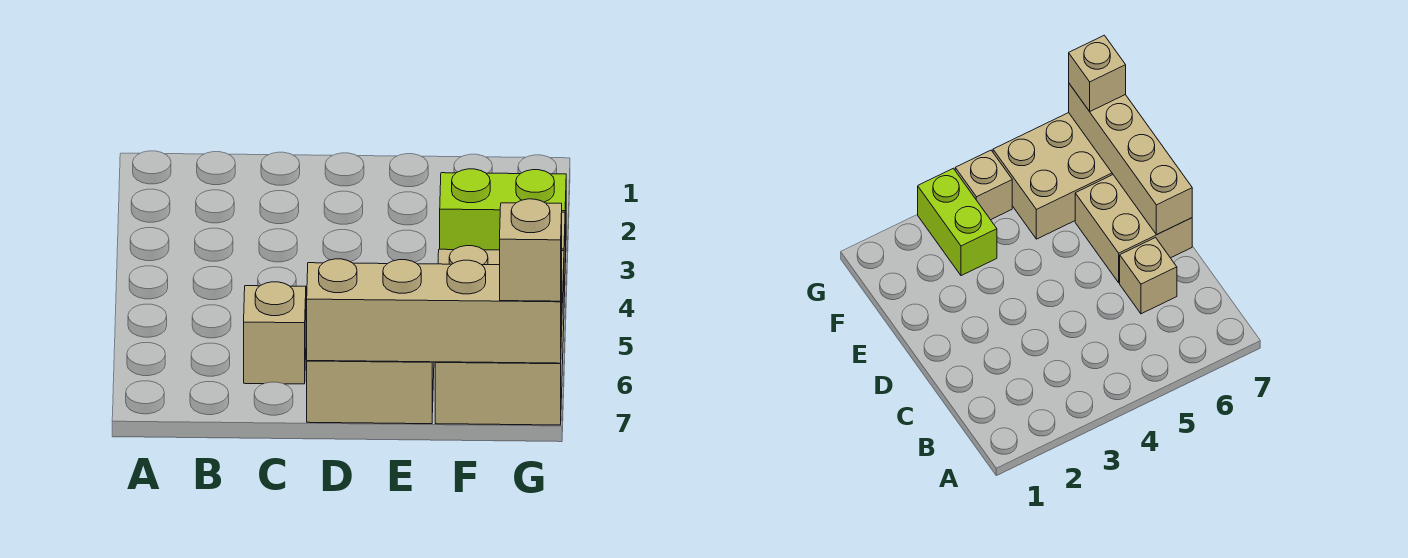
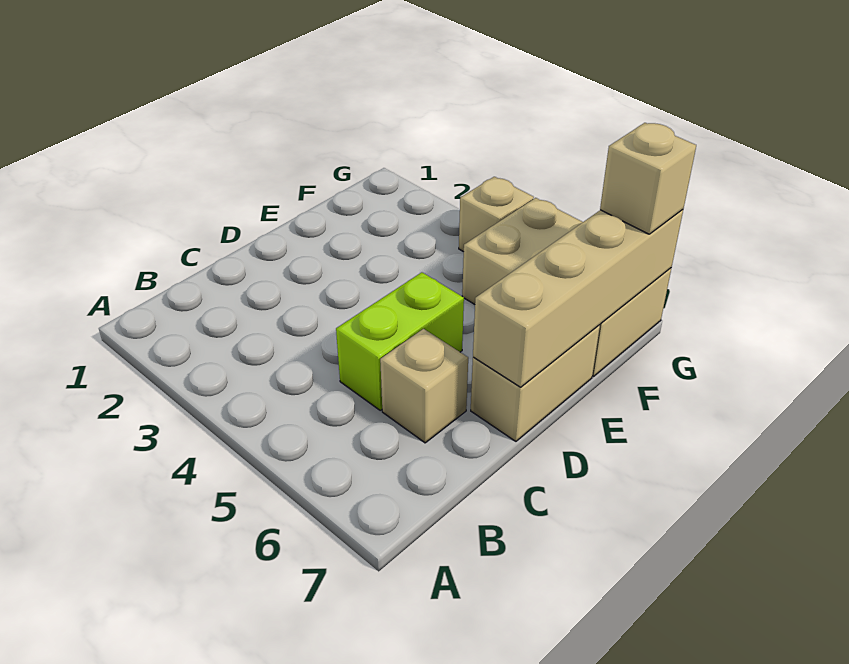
tan brick D6:E7 level 1 -> tan brick D7:E7 level 1
lime brick F3:G3 level 1 -> lime brick C5:D5 level 1

